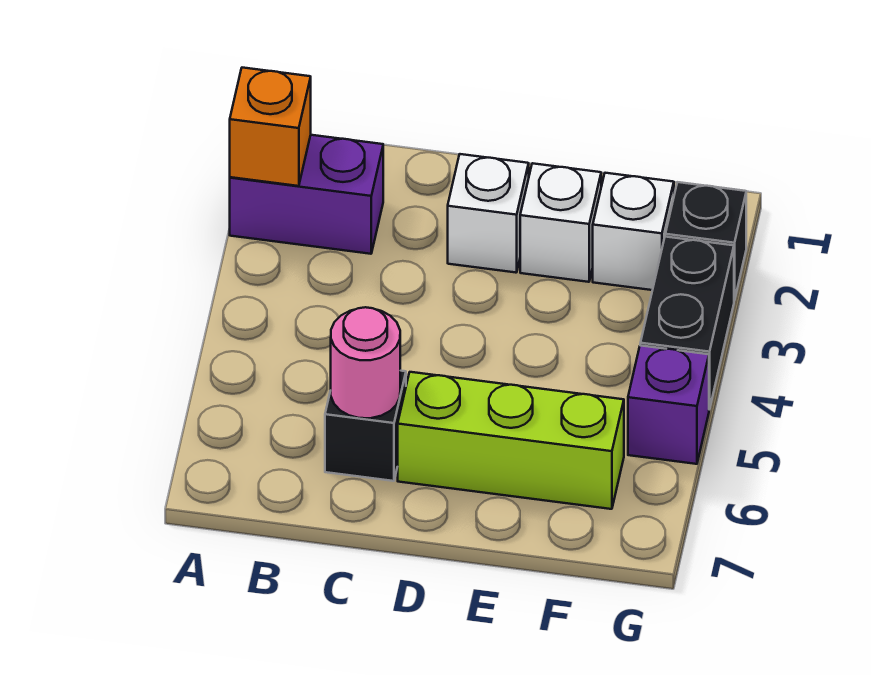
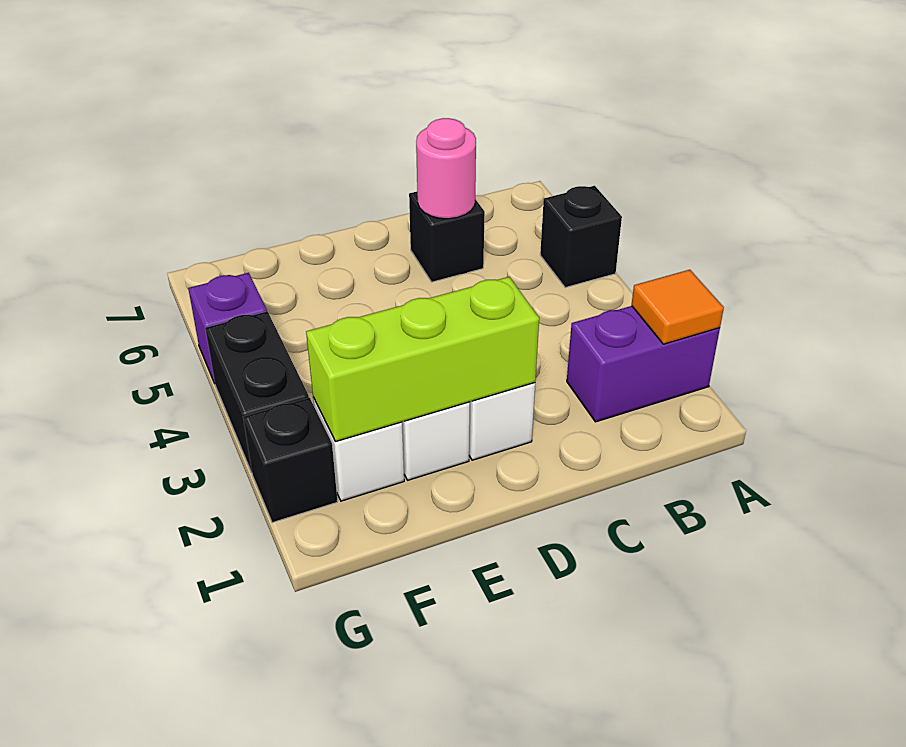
orange brick A2 level 2 -> orange tile A2 level 2
none -> black brick A5 level 1
lime brick D6:F6 level 1 -> lime brick D2:F2 level 2

